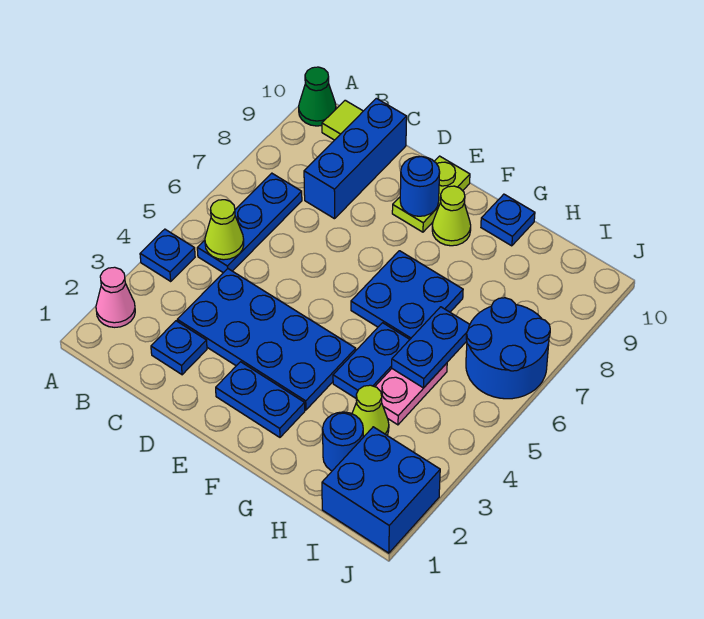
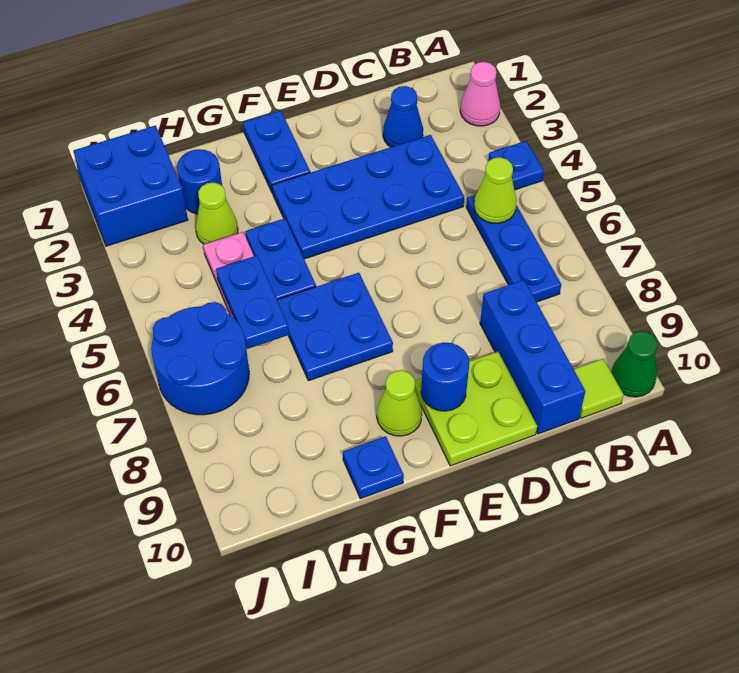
blue plate C2 level 1 -> blue cone C2 level 1
blue plate E2:F2 level 1 -> blue plate F1:F2 level 1
lime plate E9:E10 level 1 -> lime plate D9:E10 level 1

